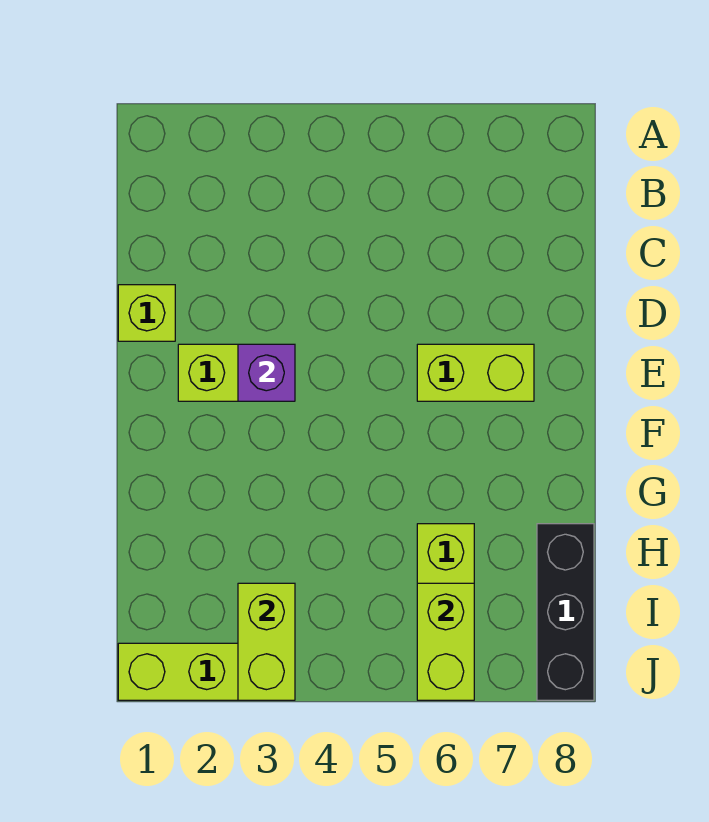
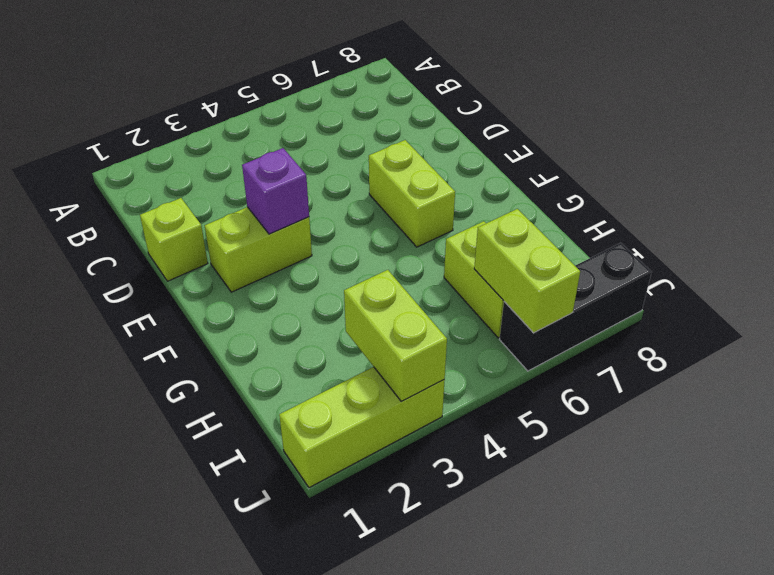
lime brick E6:E7 level 1 -> lime brick E6:F6 level 1
black brick H8:J8 level 1 -> black brick J6:J8 level 1

